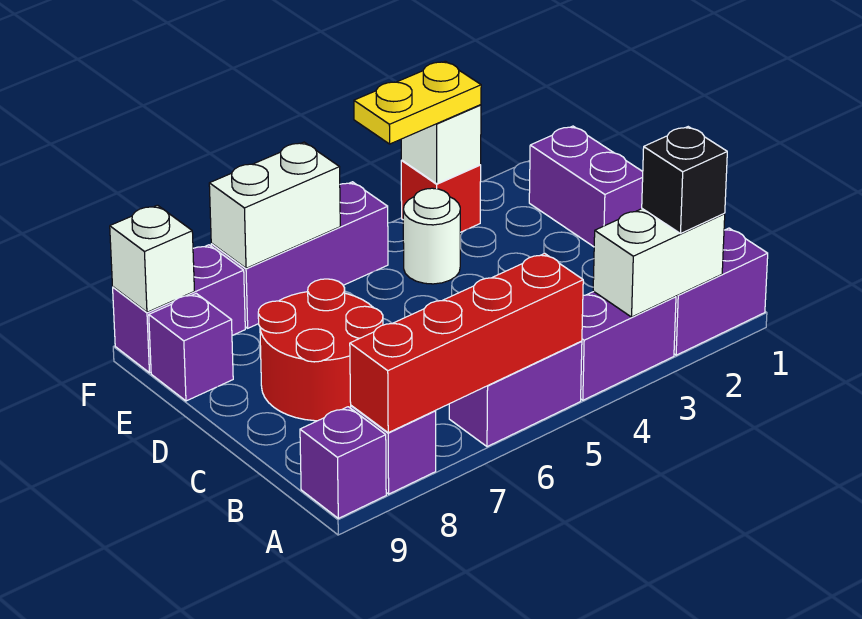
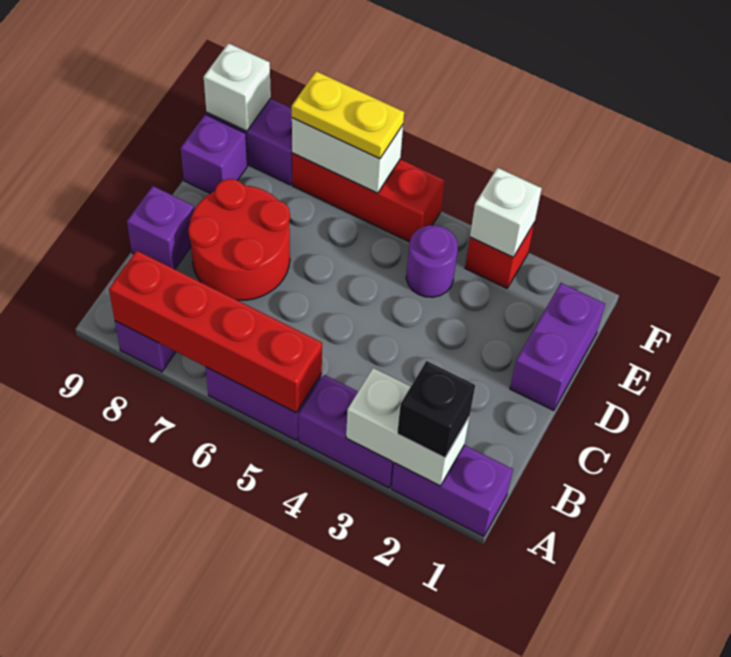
purple brick A9 level 1 -> purple brick C9 level 1
white round brick E4 level 1 -> purple round brick E4 level 1
yellow plate F3:F4 level 3 -> yellow plate F6:F7 level 3
purple brick F5:F7 level 1 -> red brick F5:F7 level 1

